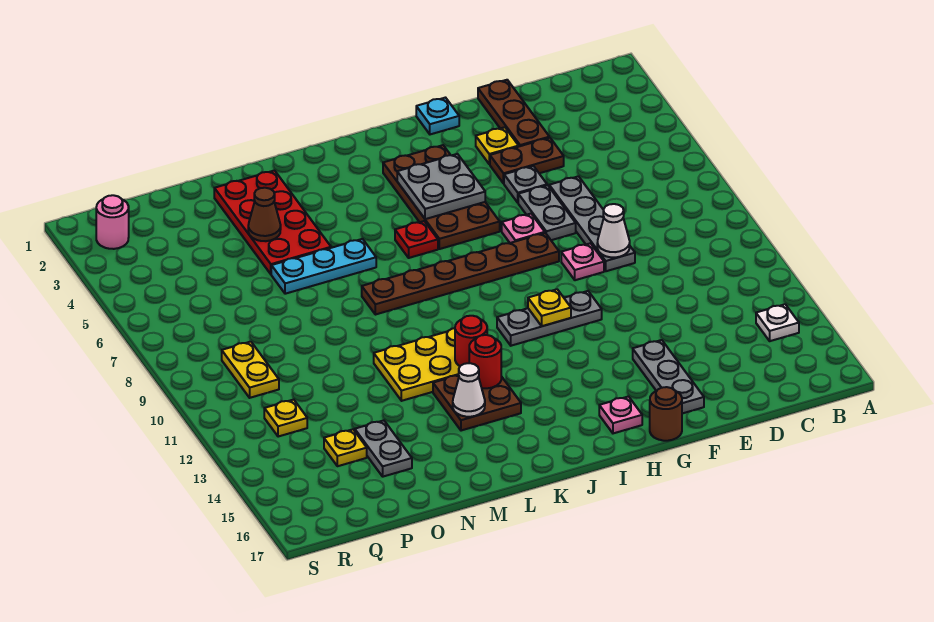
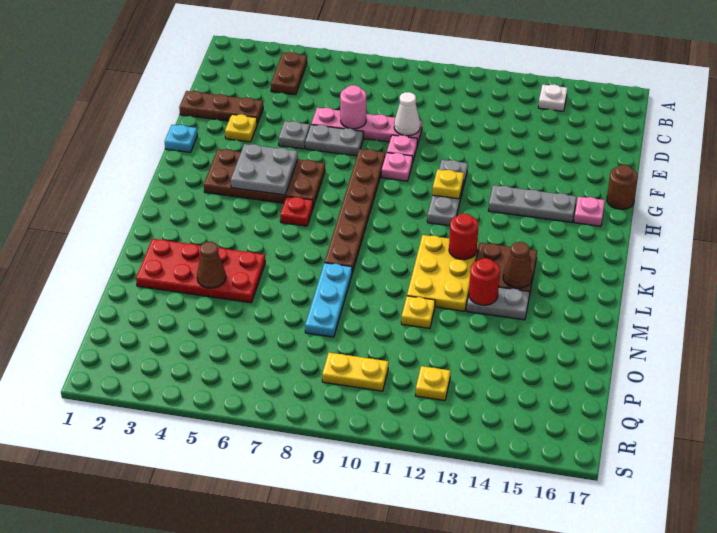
brown plate E4:F4 level 1 -> brown plate B4:C4 level 1
grey plate E6:E9 level 1 -> pink plate E6:E9 level 1
grey plate F14:F16 level 1 -> grey plate H13:H15 level 1
pink plate G7 level 1 -> pink plate G9 level 1
red round brick K13 level 2 -> red round brick M13 level 2
cyan plate L6:N6 level 1 -> cyan plate M8:O8 level 1
white cone L14 level 2 -> brown cone L14 level 2
grey plate O14:O15 level 1 -> grey plate M13:M14 level 1
yellow plate P14 level 1 -> yellow plate N11 level 1
pink round brick R2 level 1 -> pink round brick E7 level 2

